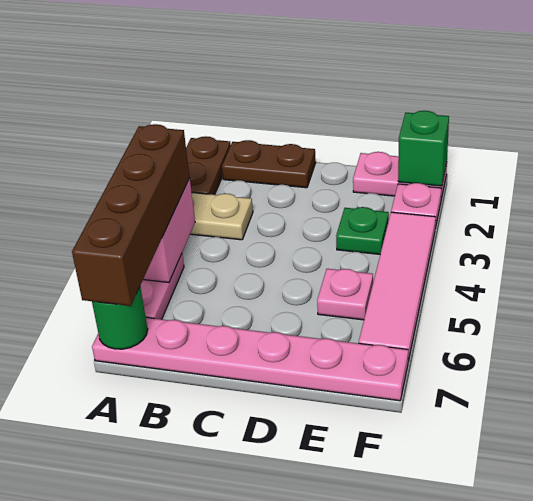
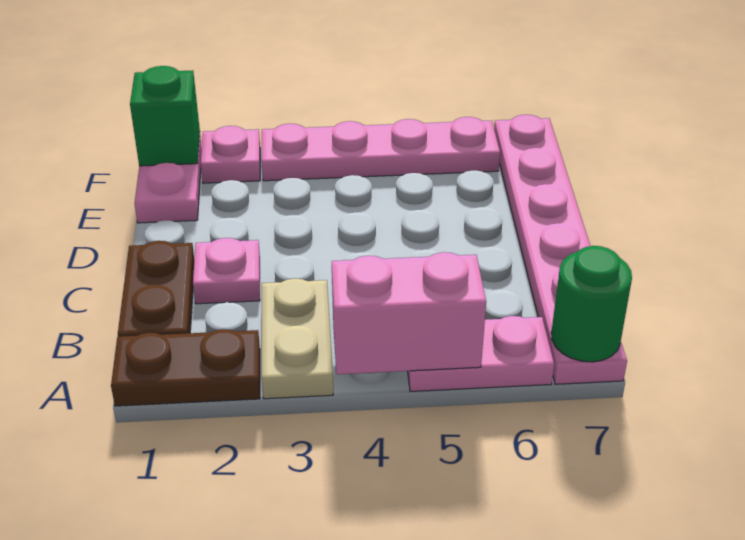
brown brick A4:A7 level 3 -> none
green plate E3 level 1 -> none
pink plate E5 level 1 -> pink plate C2 level 1
pink tile F3:F6 level 1 -> pink plate F3:F6 level 1

